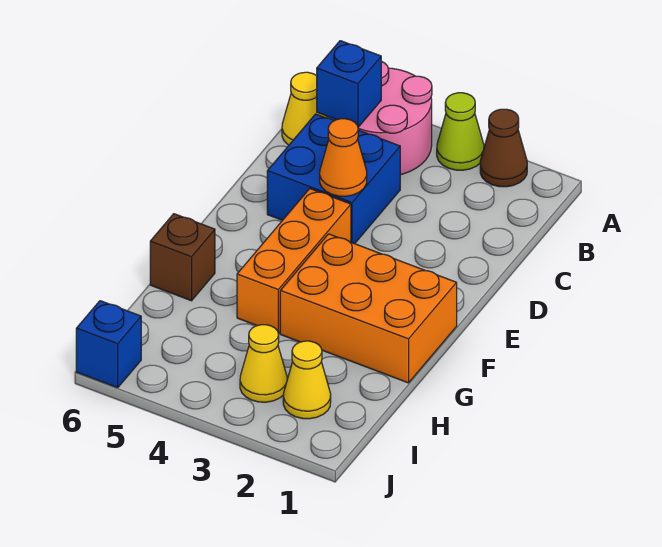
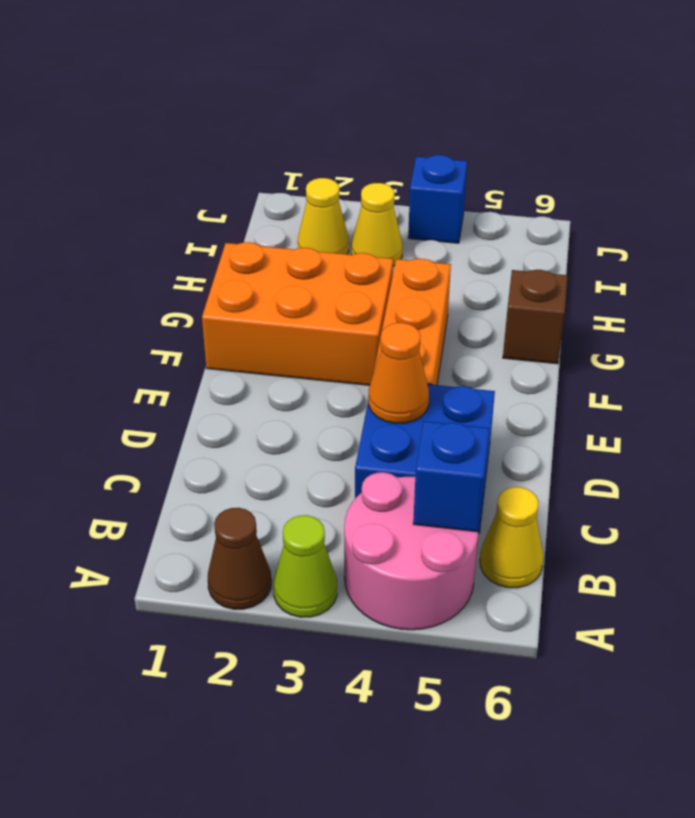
blue brick J6 level 1 -> blue brick J4 level 1

